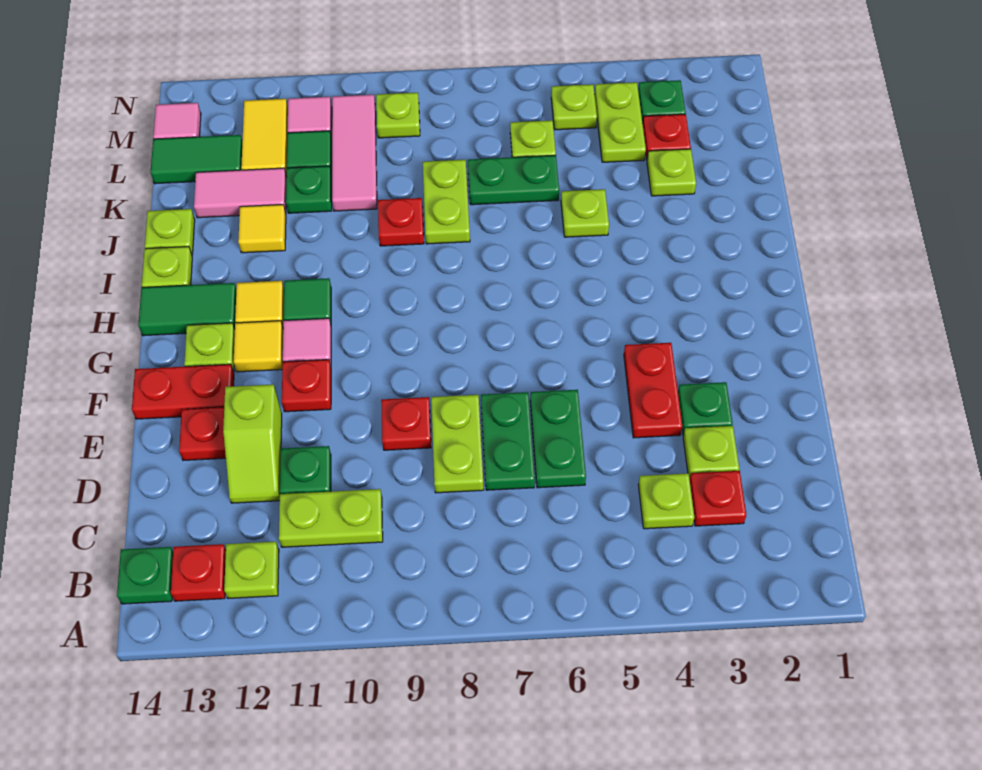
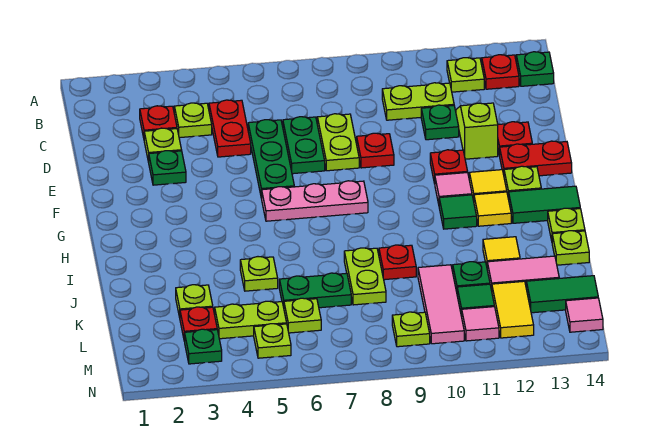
green plate D6:E6 level 1 -> green plate D6:F6 level 1
red plate E4:F4 level 1 -> red plate C5:D5 level 1
none -> pink plate G6:G8 level 1
lime plate L4:M4 level 1 -> lime plate L4:L5 level 1

